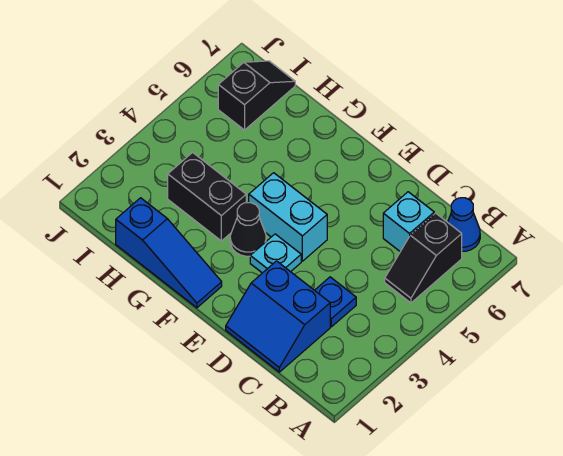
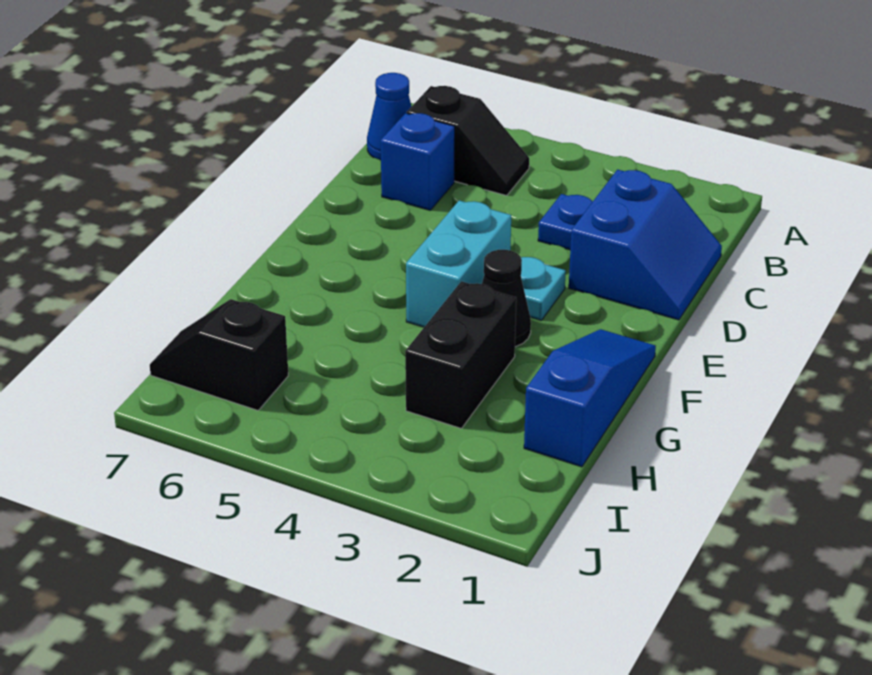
cyan brick C6 level 1 -> blue brick C6 level 1

